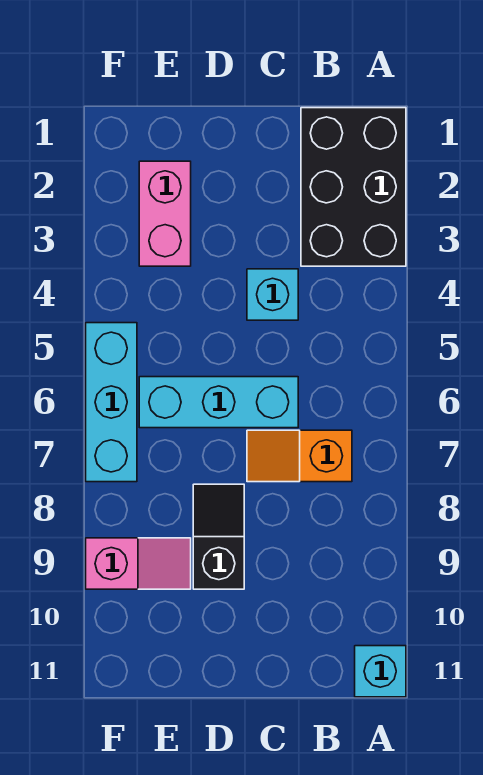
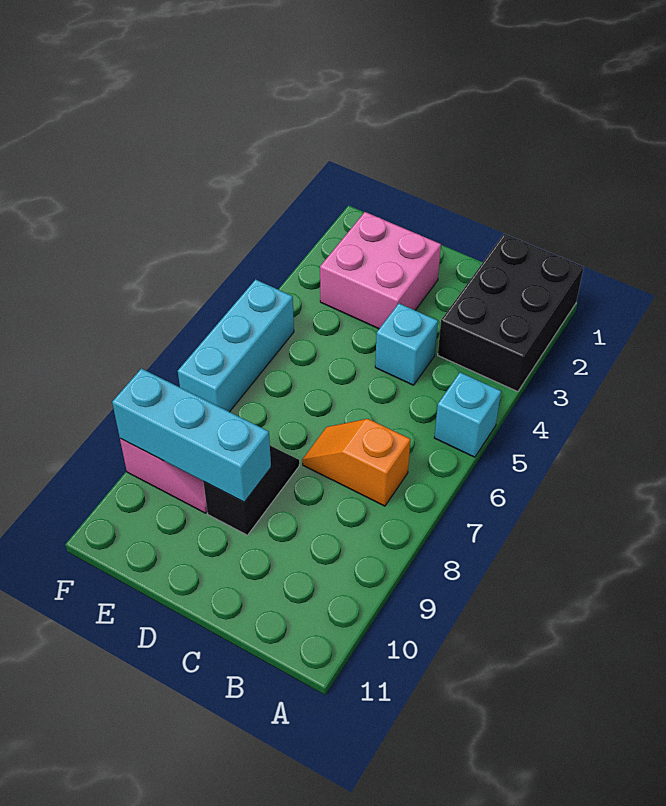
cyan brick A11 level 1 -> cyan brick A5 level 1
cyan brick C6:E6 level 1 -> cyan brick D9:F9 level 2
pink brick E2:E3 level 1 -> pink brick D2:E3 level 1

